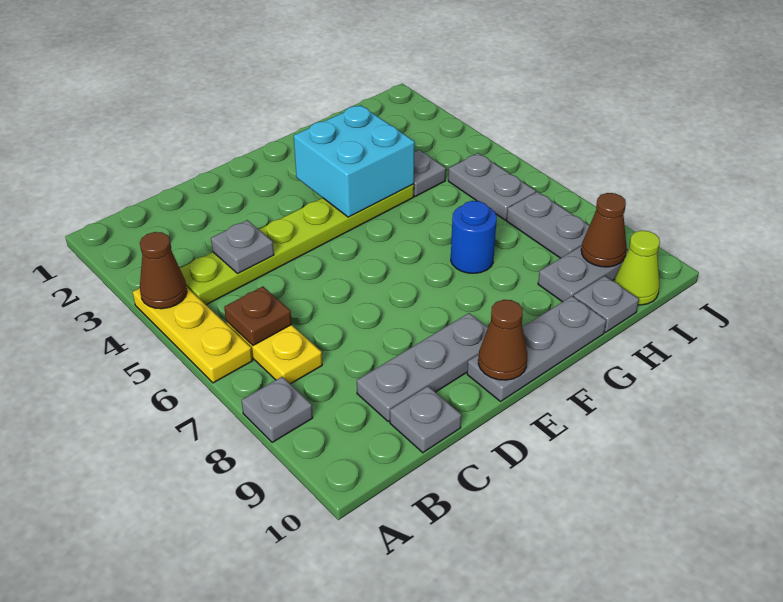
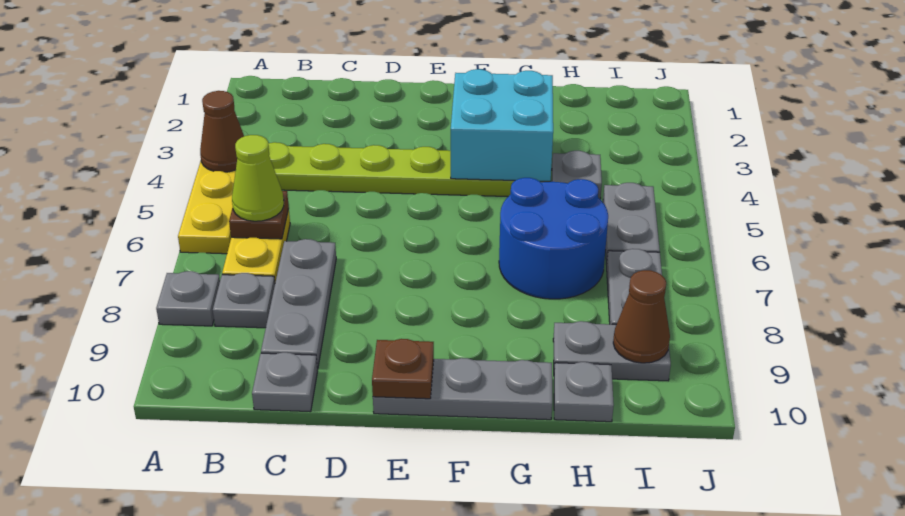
grey plate C4 level 2 -> grey plate B8 level 1
grey plate C9:E9 level 1 -> grey plate C7:C9 level 1
brown cone E10 level 2 -> brown plate E10 level 2
blue round brick G7 level 1 -> blue round brick G6:H7 level 1
lime cone I10 level 1 -> lime cone B6 level 3

